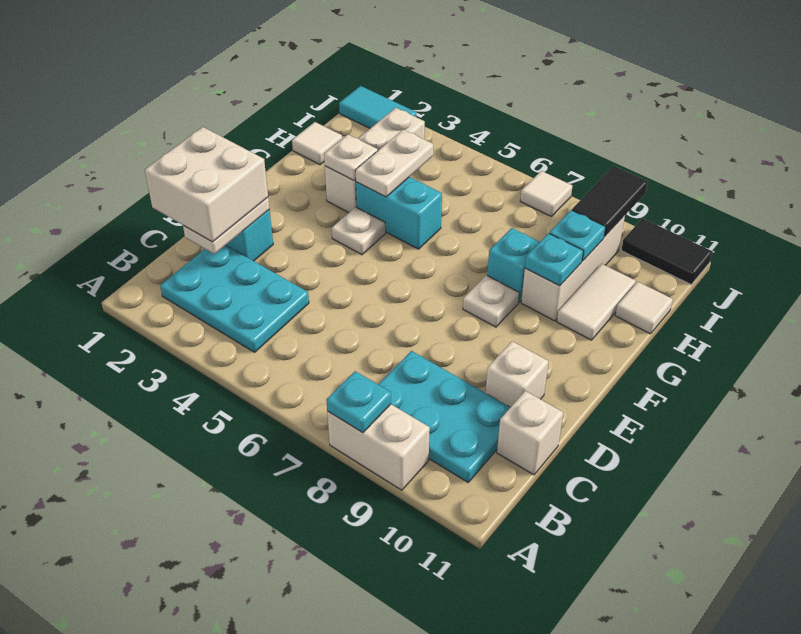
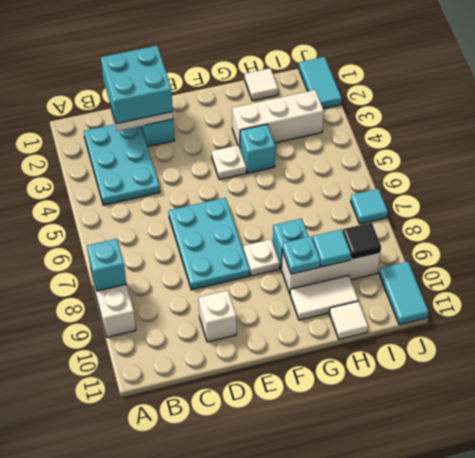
cyan plate A8 level 2 -> cyan brick A8 level 2
cyan plate B8:C10 level 1 -> cyan plate D6:E8 level 1
white brick C1:D2 level 3 -> cyan brick C1:D2 level 3
white brick C11 level 1 -> none
white plate G3 level 2 -> none
cyan brick G4:G5 level 1 -> cyan brick G4 level 1
white plate G4:H4 level 2 -> none
cyan plate H9 level 2 -> cyan tile H9 level 2
black tile I9:J9 level 2 -> black tile I9 level 2
white tile J7 level 1 -> cyan tile J7 level 1
black tile J10:J11 level 1 -> cyan tile J10:J11 level 1

